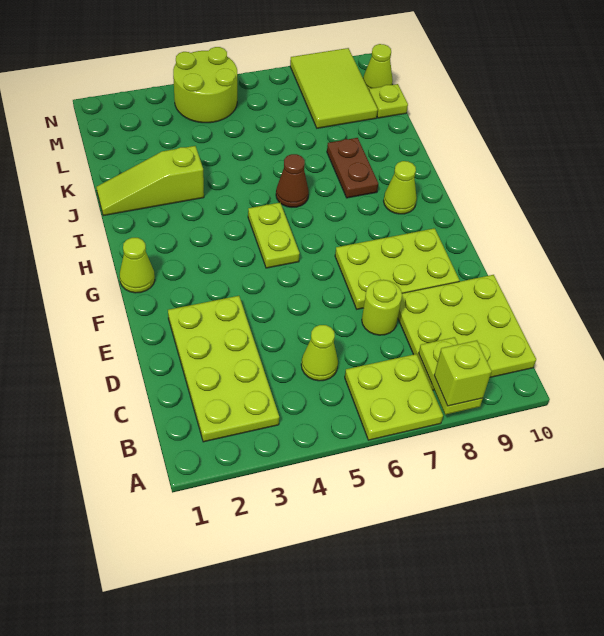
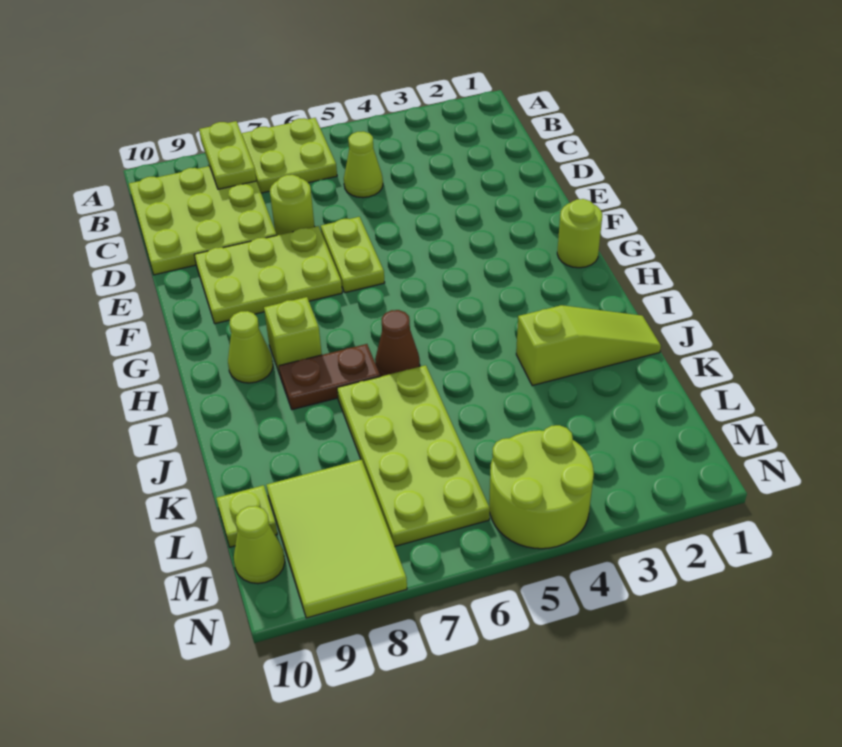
lime brick A8 level 3 -> lime brick H8 level 1
lime plate B2:E3 level 1 -> lime plate J6:M7 level 1
lime cone G1 level 1 -> lime round brick G1 level 1
lime plate G5:H5 level 1 -> lime plate E6:F6 level 1
brown plate I8:J8 level 1 -> brown plate I7:I8 level 1

